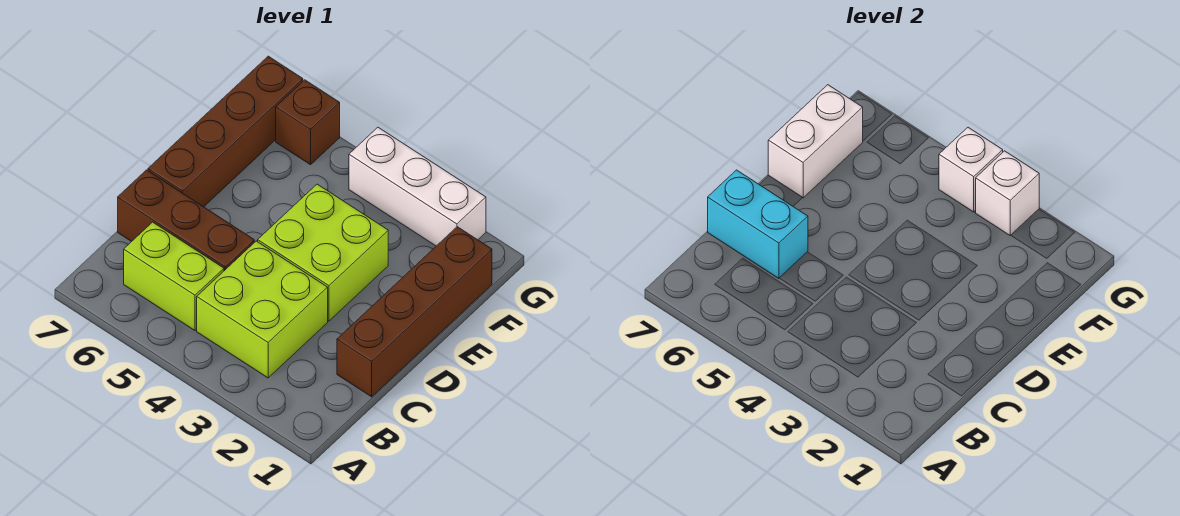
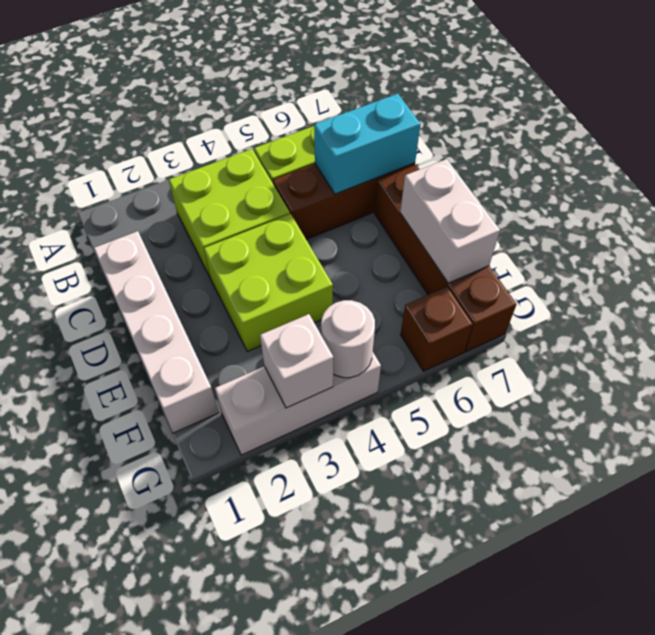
brown brick C1:F1 level 1 -> white brick C1:F1 level 1
white brick G4 level 2 -> white round brick G4 level 2

